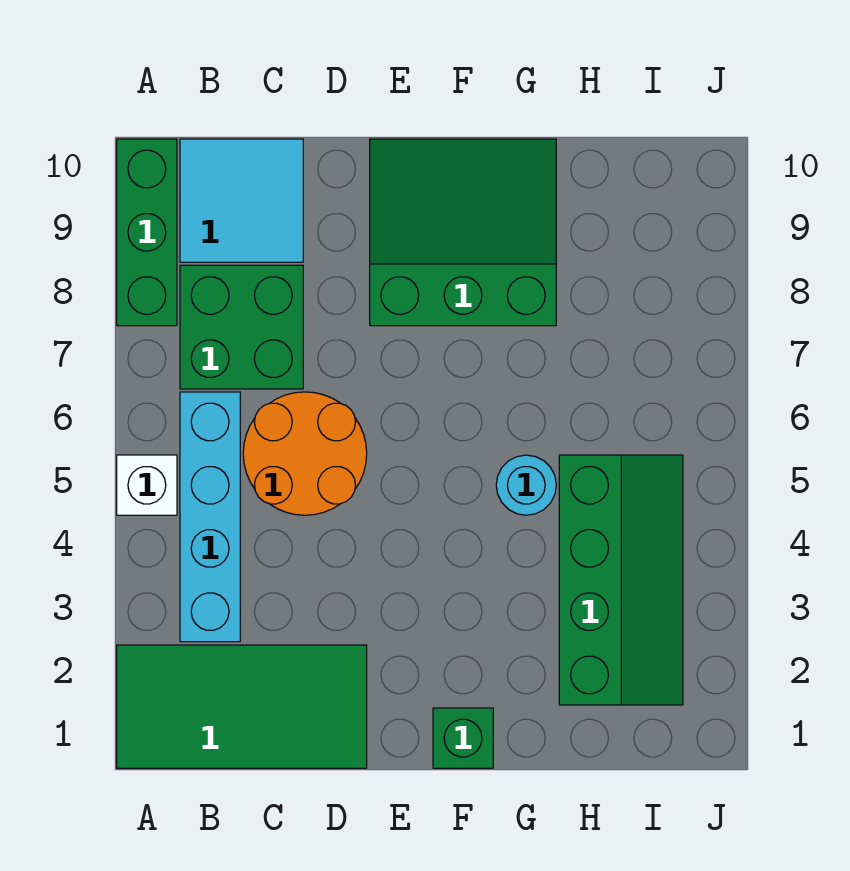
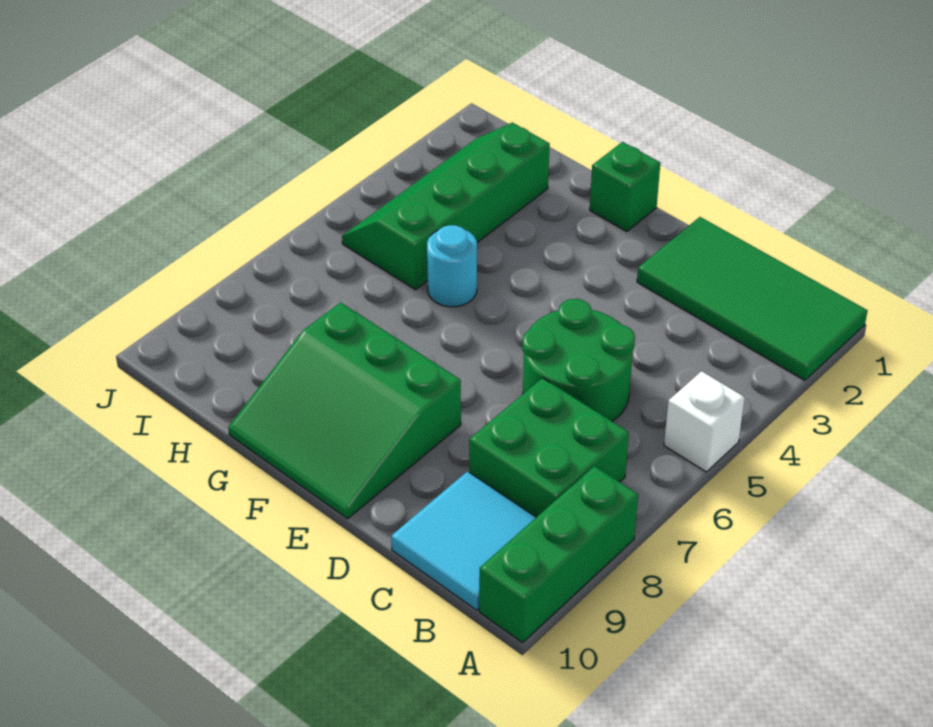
cyan brick B3:B6 level 1 -> none
orange round brick C5:D6 level 1 -> green round brick C5:D6 level 1

